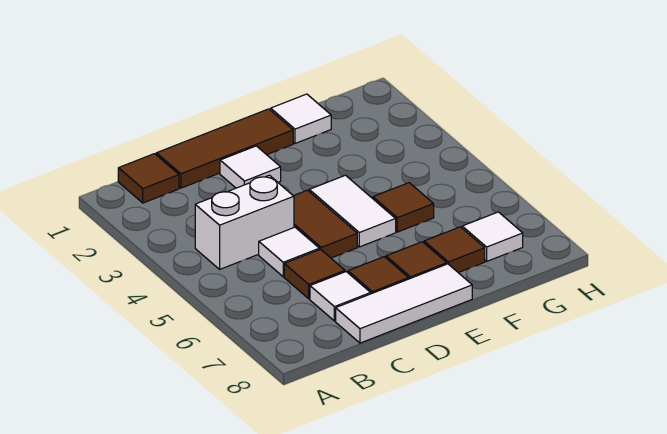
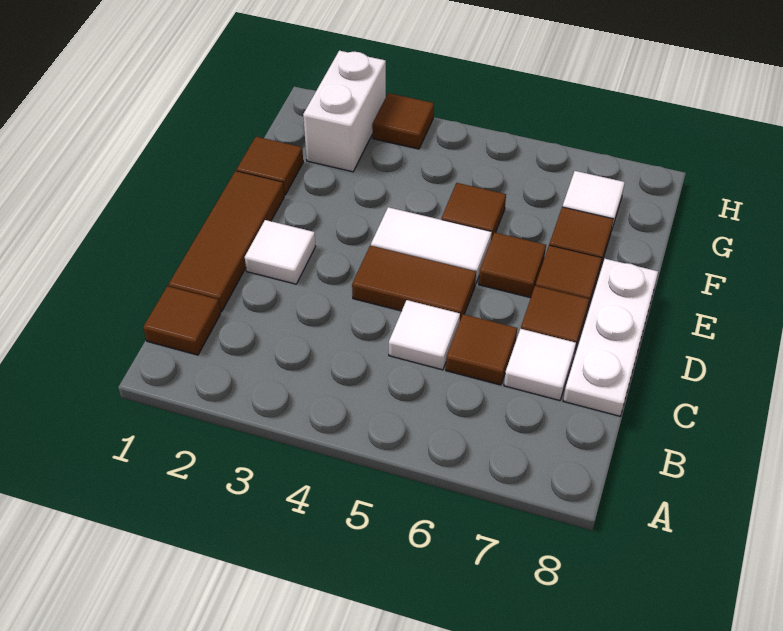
white brick B4:C4 level 1 -> white brick G2:H2 level 1
white tile C8:E8 level 1 -> white plate C8:E8 level 1
none -> brown tile E6 level 1
white tile F1 level 1 -> brown tile F1 level 1
none -> brown tile H3 level 1

